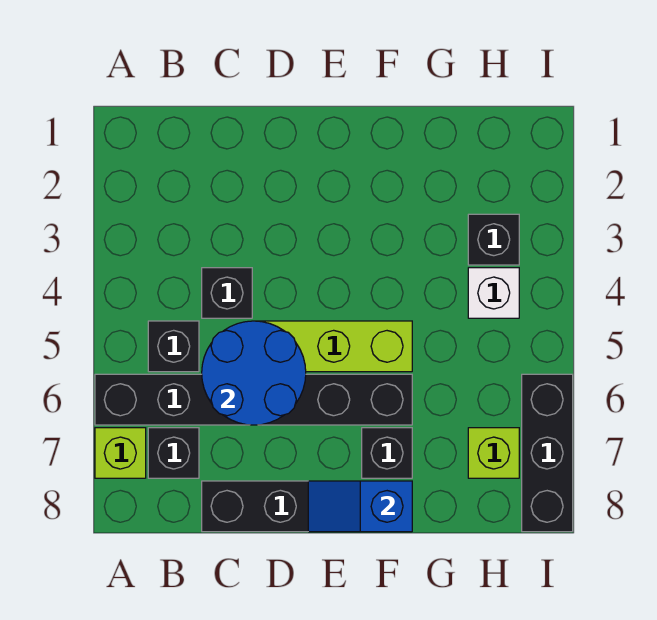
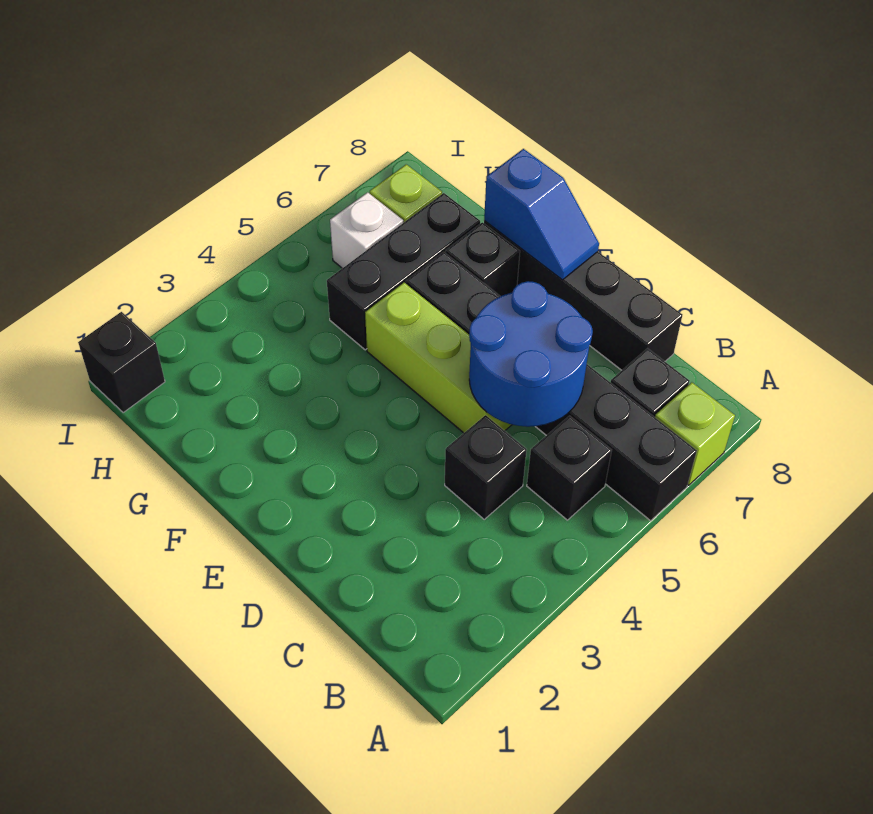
black brick H3 level 1 -> black brick I1 level 1
white brick H4 level 1 -> white brick H6 level 1
black brick I6:I8 level 1 -> black brick G5:G7 level 1

